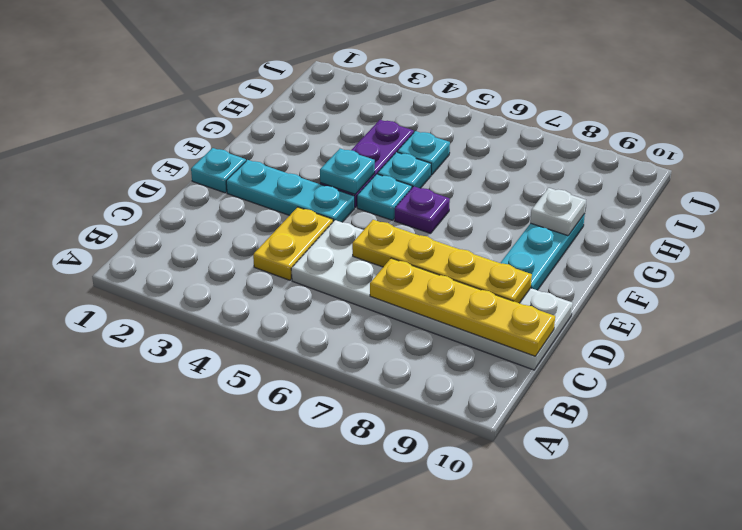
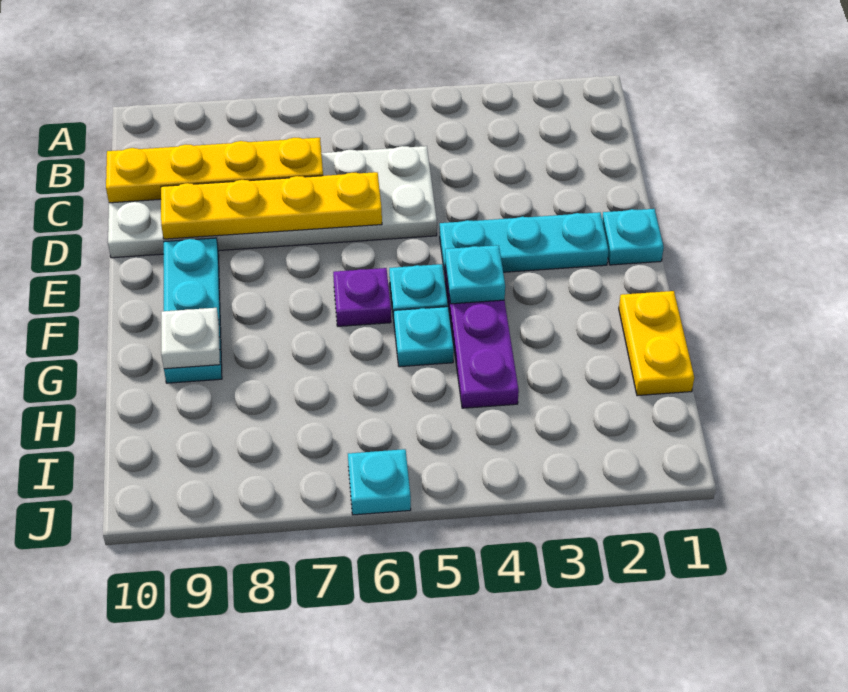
yellow plate C4:D4 level 1 -> yellow plate G1:H1 level 1
cyan plate H5 level 1 -> cyan plate J6 level 1

